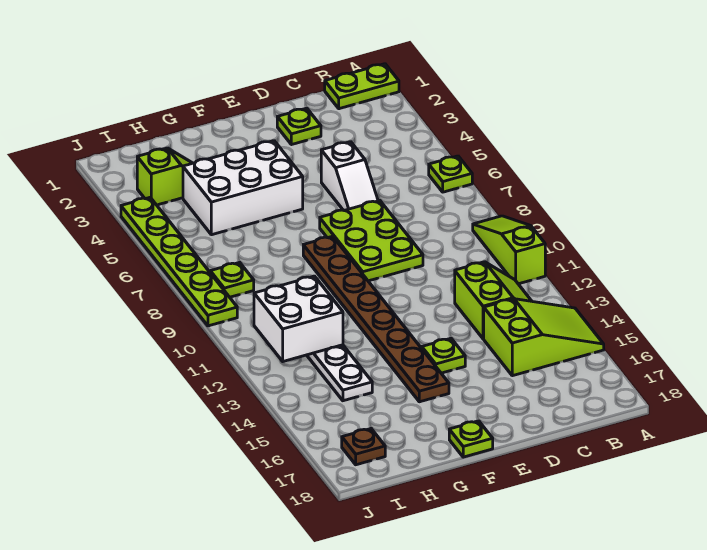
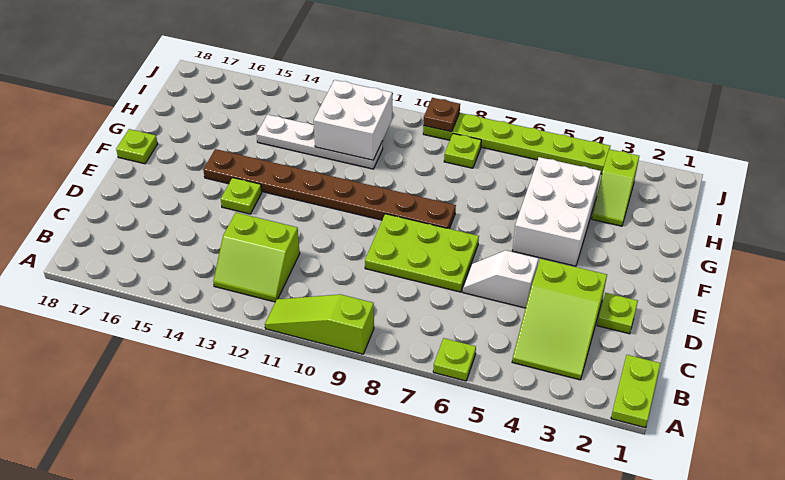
lime slope A9:A11 level 1 top 11 -> lime slope A9:A11 level 1 top 9
lime slope A14:C15 level 1 top C -> lime slope B3:D4 level 1 top D
brown plate I17 level 1 -> brown plate J9 level 2

